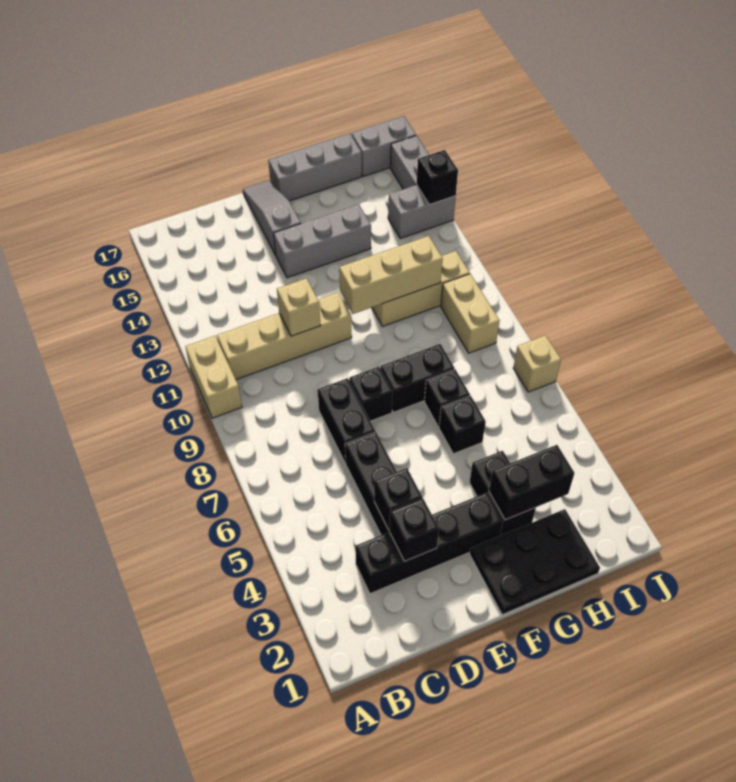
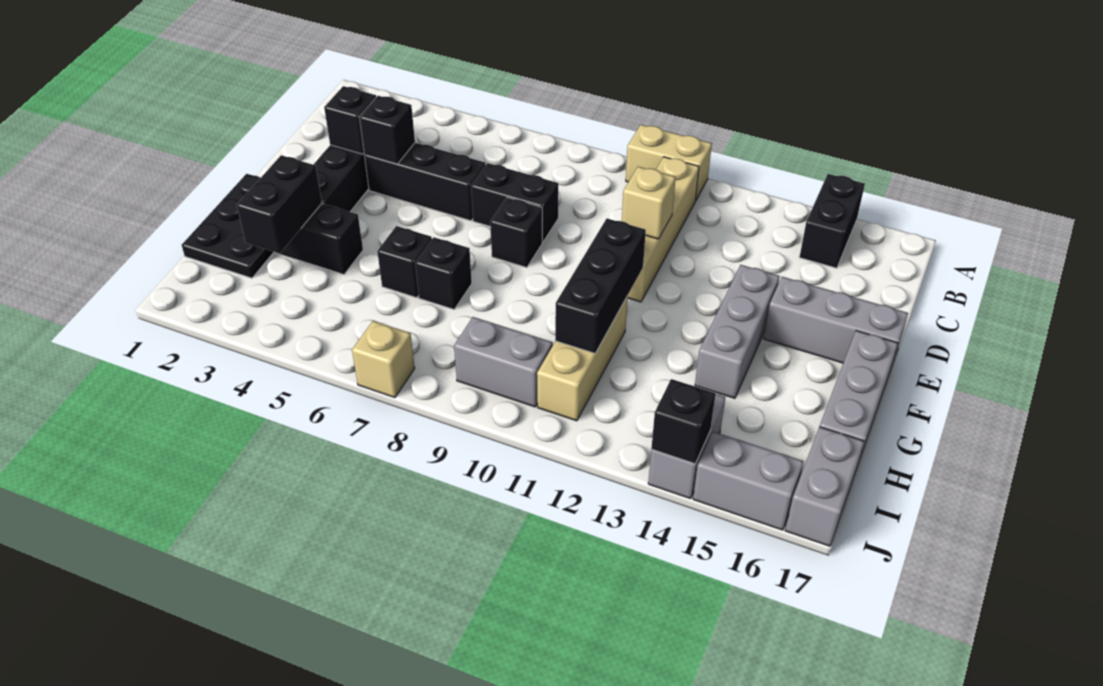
grey slope E15:E17 level 1 top 15 -> grey brick E15:E17 level 1
black brick F8:G8 level 1 -> black brick A15:B15 level 1
tan brick F11:H11 level 2 -> black brick F11:H11 level 2
tan brick I9:I10 level 1 -> grey brick I9:I10 level 1

